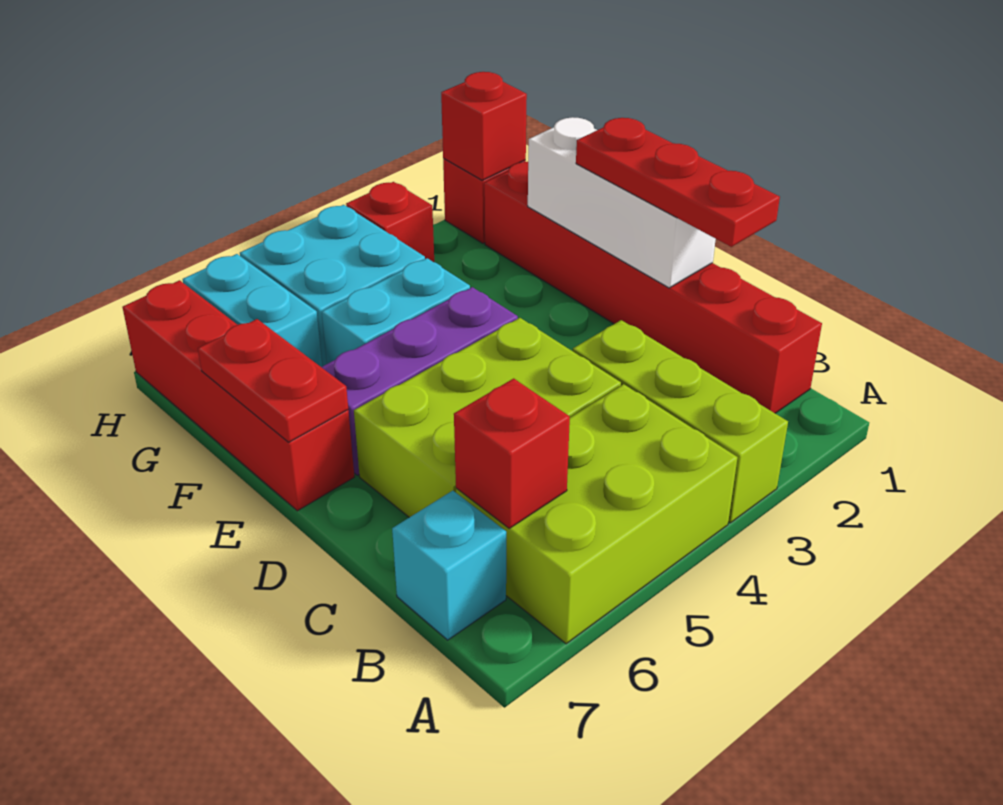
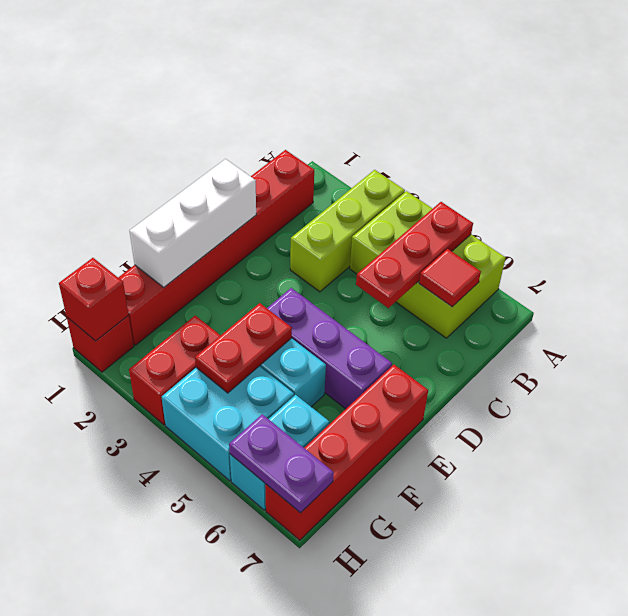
red brick B6 level 2 -> red tile B6 level 2
cyan brick B7 level 1 -> none
red plate C1:E1 level 3 -> red plate A5:C5 level 2
lime brick C4:D6 level 1 -> none
red plate E7:F7 level 2 -> red plate F4:G4 level 2
red brick H3 level 1 -> red brick G3:H3 level 1
none -> purple plate H6:H7 level 2

